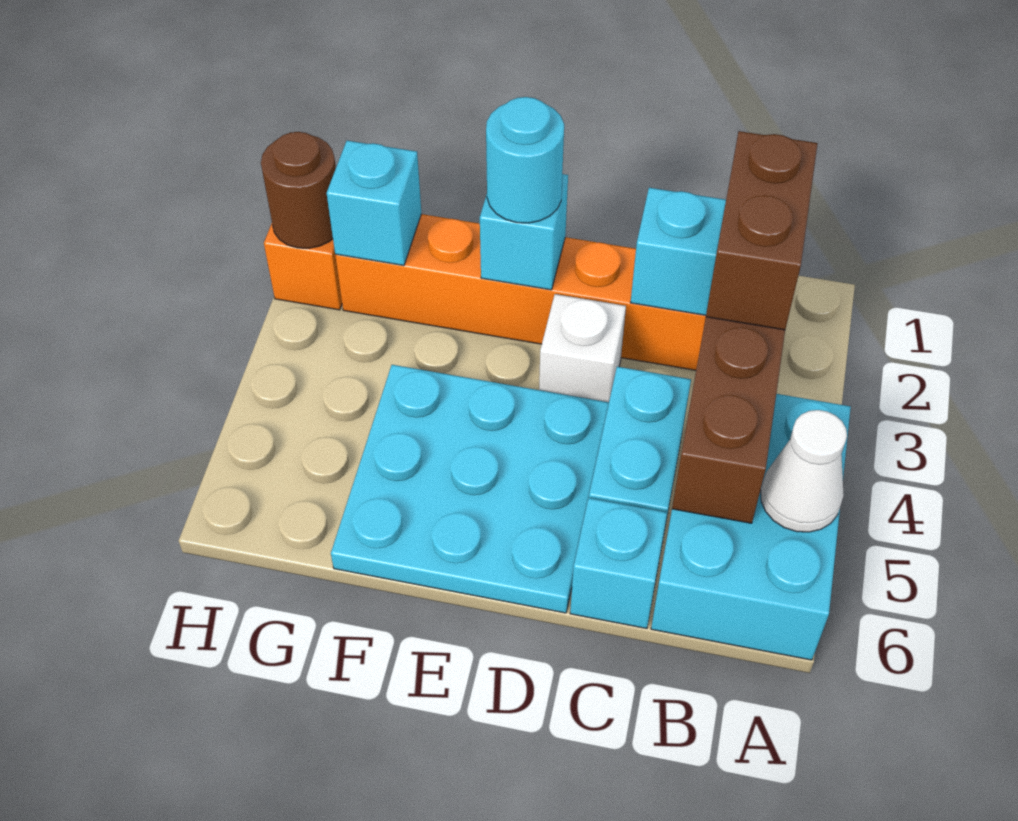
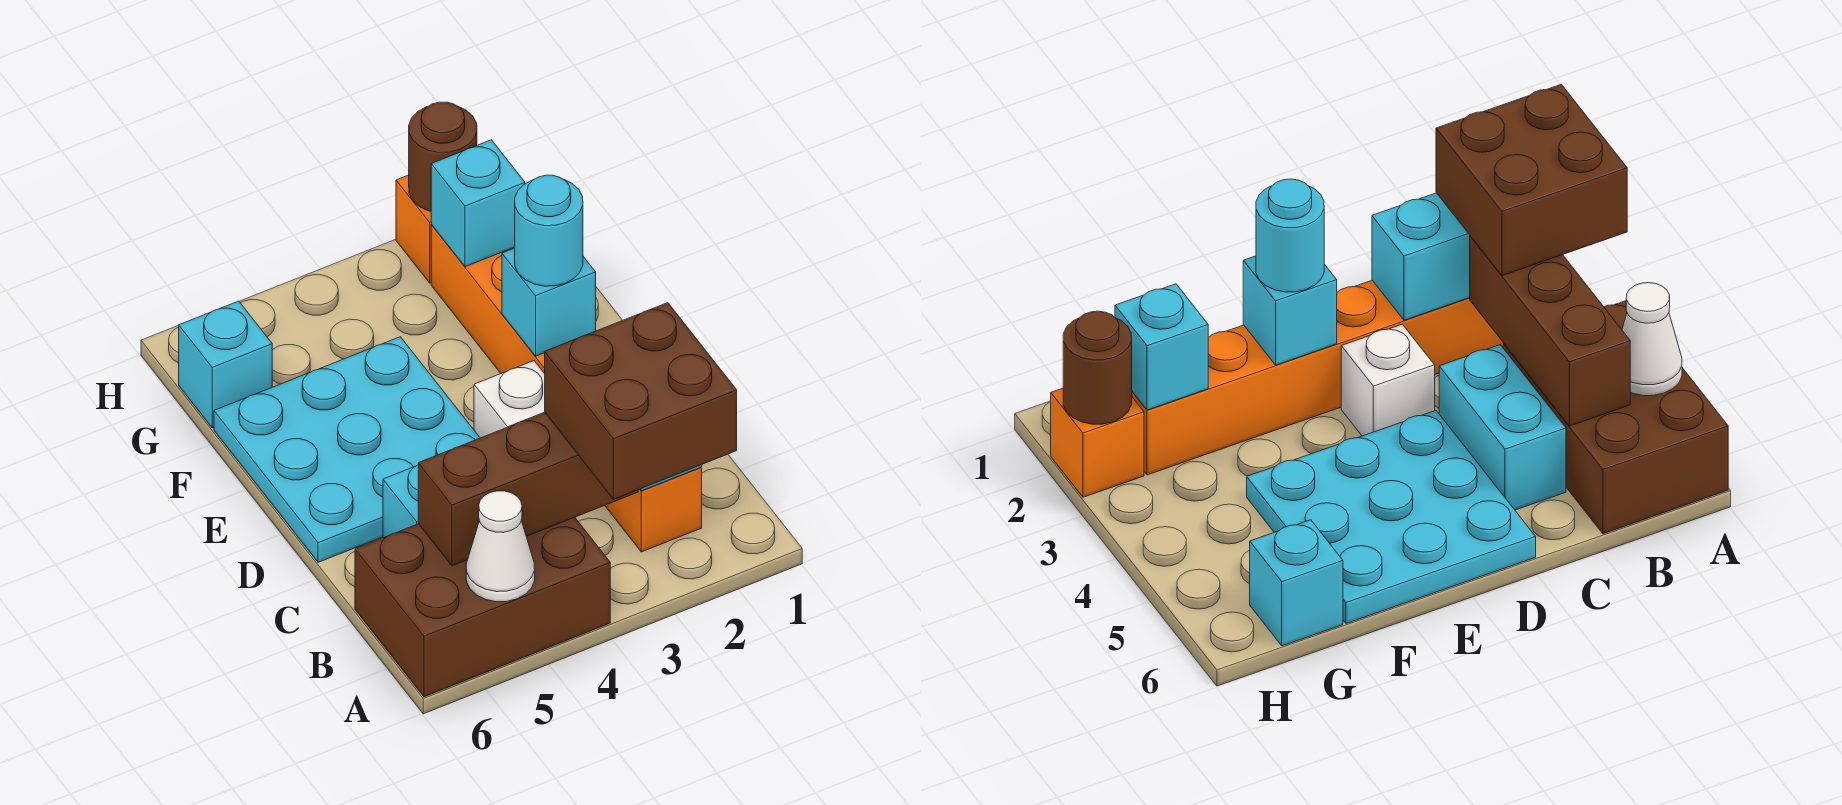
cyan brick A4:B6 level 1 -> brown brick A4:B6 level 1
brown brick B2:B3 level 3 -> brown brick A2:B3 level 3
cyan brick C6 level 1 -> cyan brick G6 level 1

